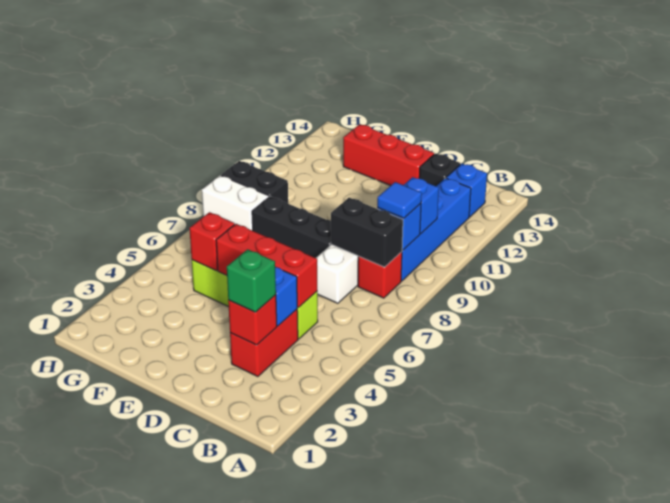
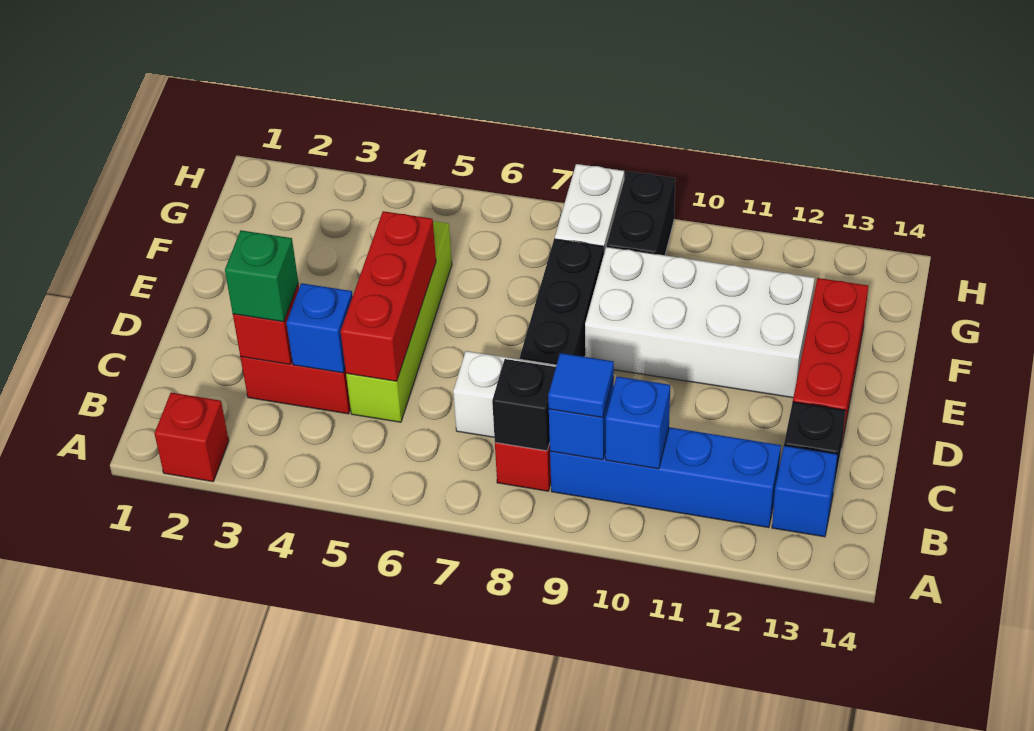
black brick B8:C8 level 2 -> black brick B8 level 2
none -> white brick E9:F12 level 1
red brick F5 level 2 -> red brick A2 level 1

